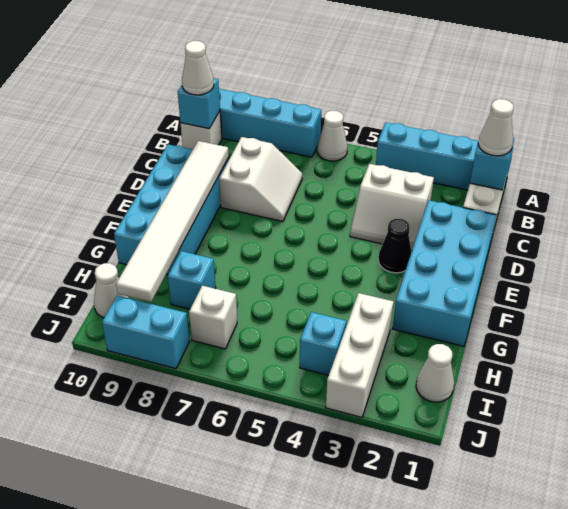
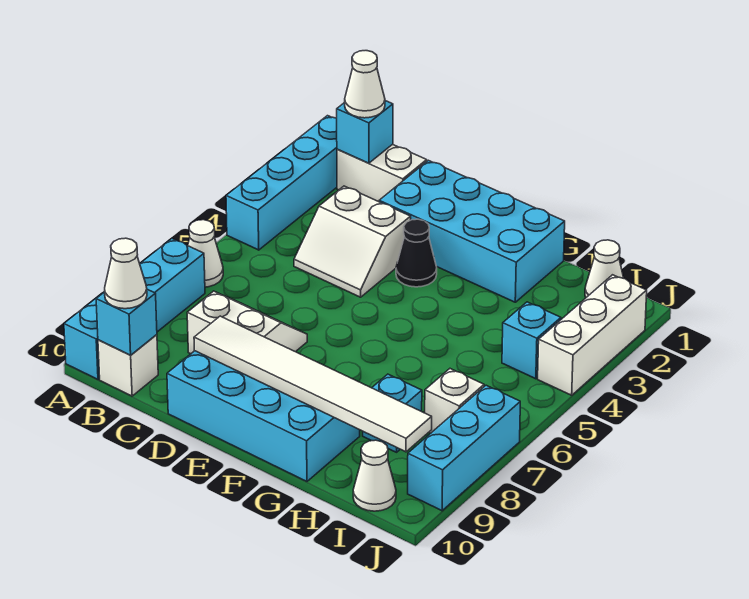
white slope C3:D4 level 1 top C -> white slope C3:D4 level 1 top 3
white brick H3:J3 level 1 -> white brick J2:J4 level 1
cyan brick J8:J9 level 1 -> cyan brick J7:J9 level 1

